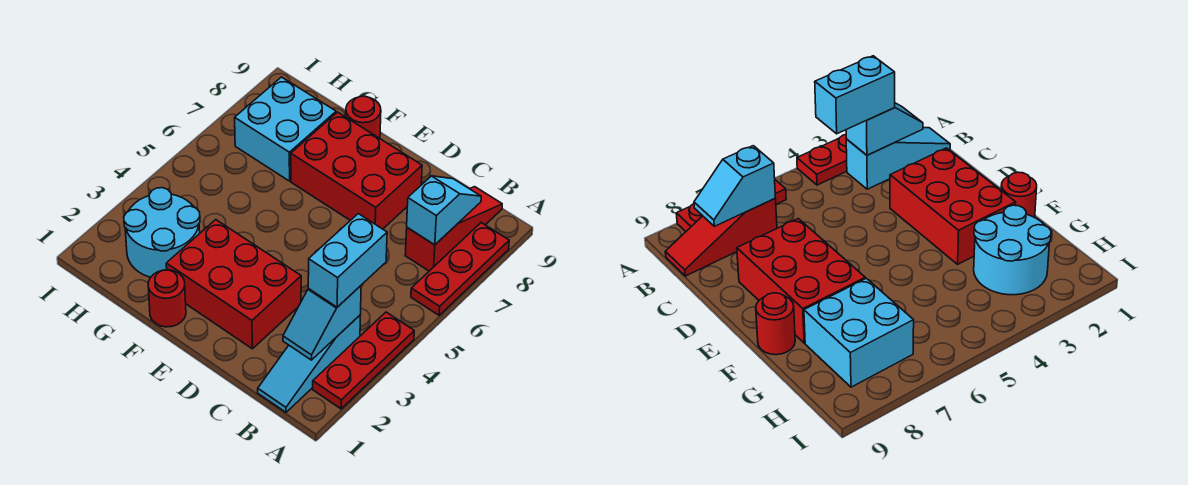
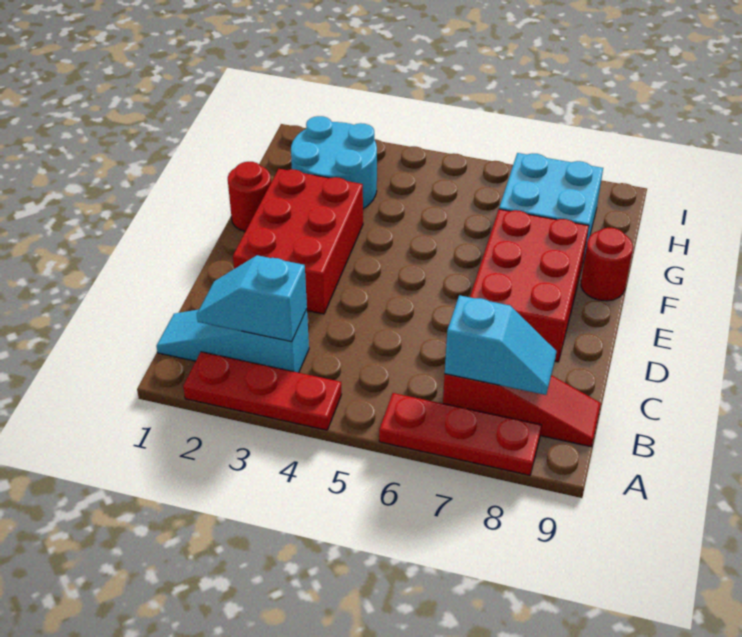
cyan brick B3:B4 level 3 -> none

